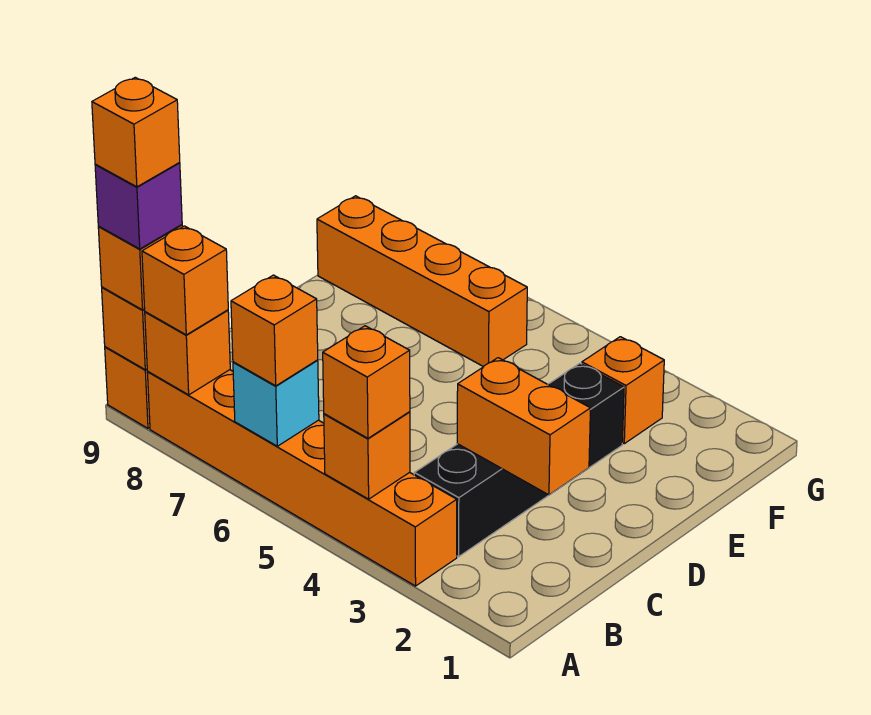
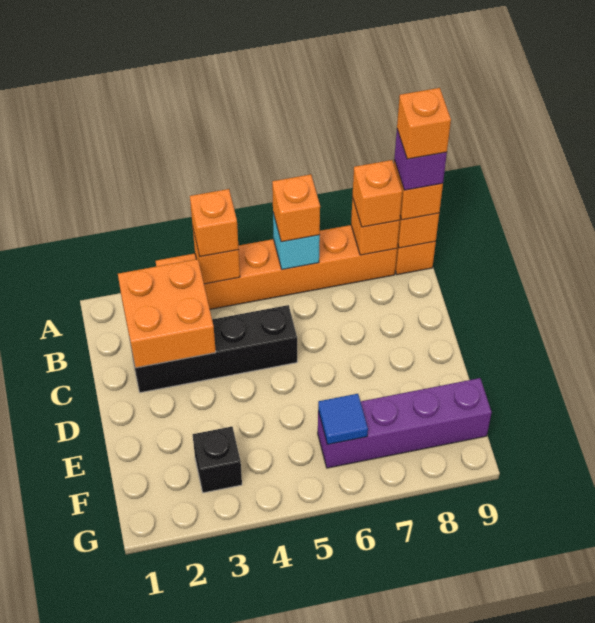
black brick B3:E3 level 1 -> black brick C2:C5 level 1
orange brick C2:C3 level 2 -> orange brick B2:C3 level 2
orange brick F3 level 1 -> black brick F3 level 1
orange brick F6:F9 level 1 -> purple brick F6:F9 level 1
none -> blue tile F6 level 2

